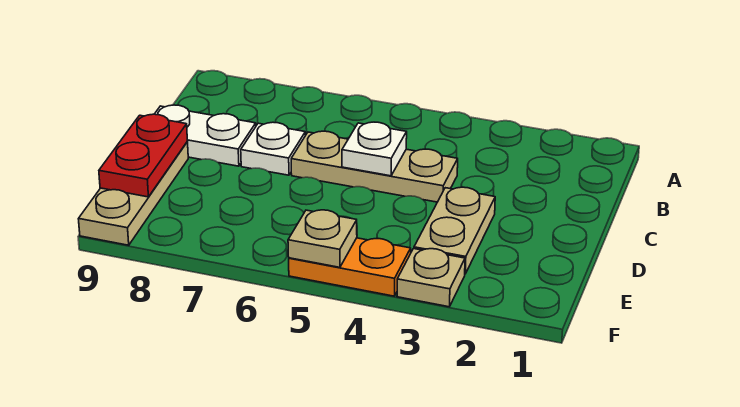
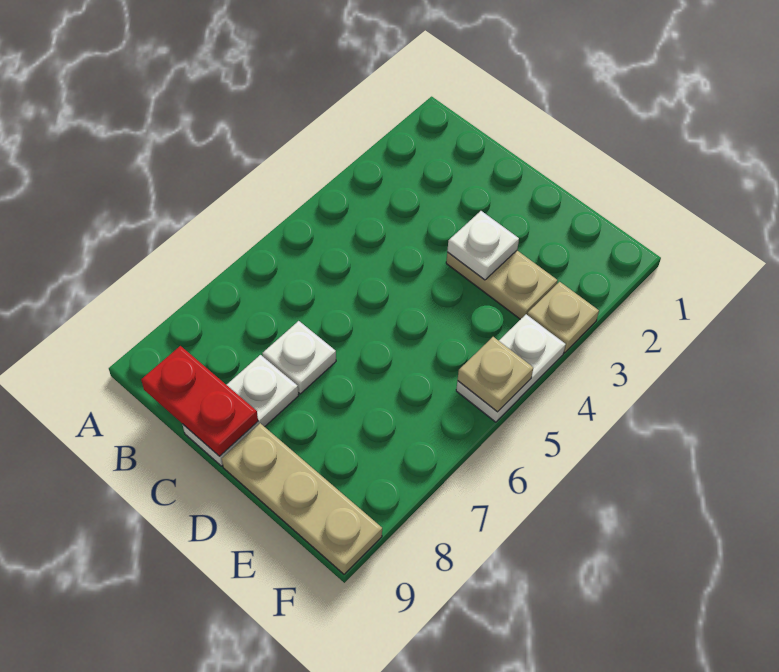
tan plate C4:C6 level 1 -> none
white plate C5 level 2 -> white plate D3 level 2
red plate D9:E9 level 2 -> red plate B9:C9 level 2
orange plate F4:F5 level 1 -> white plate F4:F5 level 1

